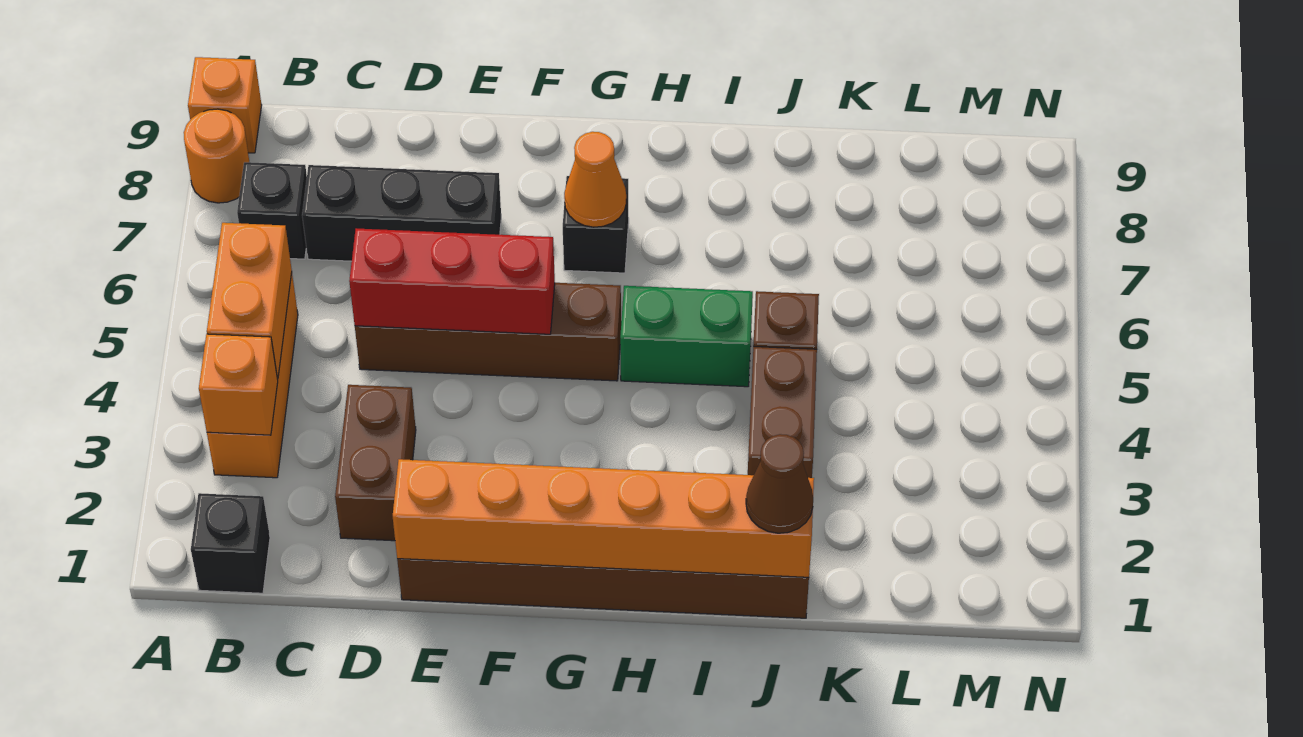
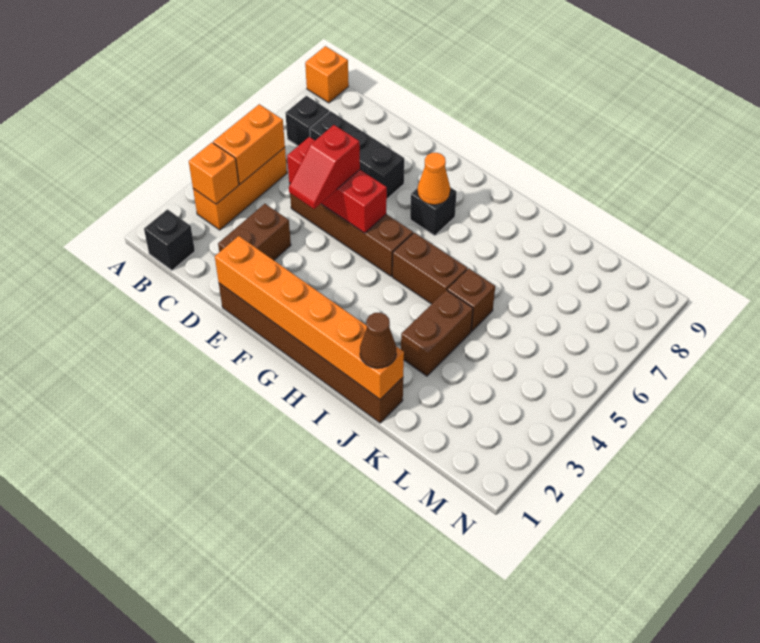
orange round brick A8 level 1 -> none
none -> red slope E4:E5 level 3 top 5
green brick H5:I5 level 1 -> brown brick H5:I5 level 1

